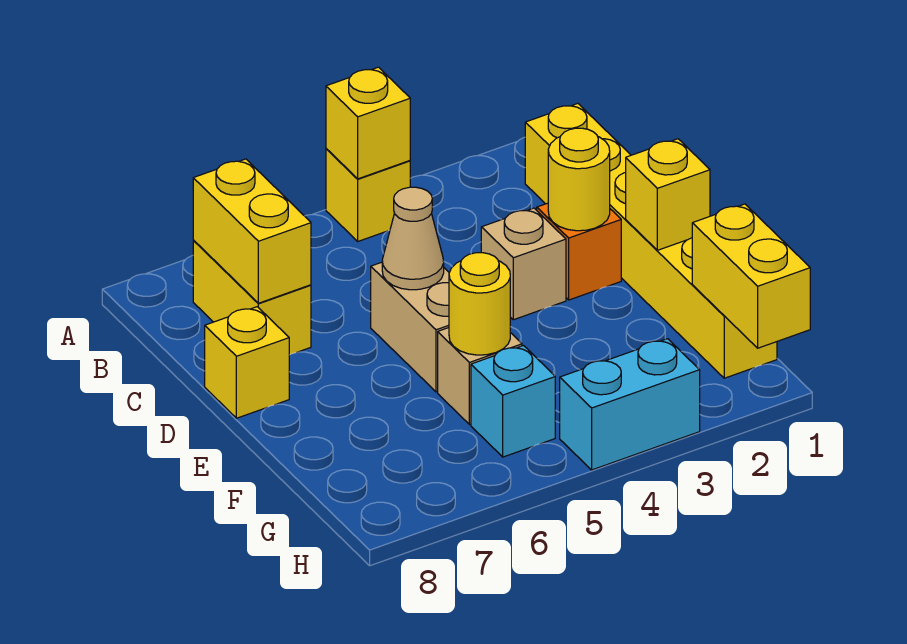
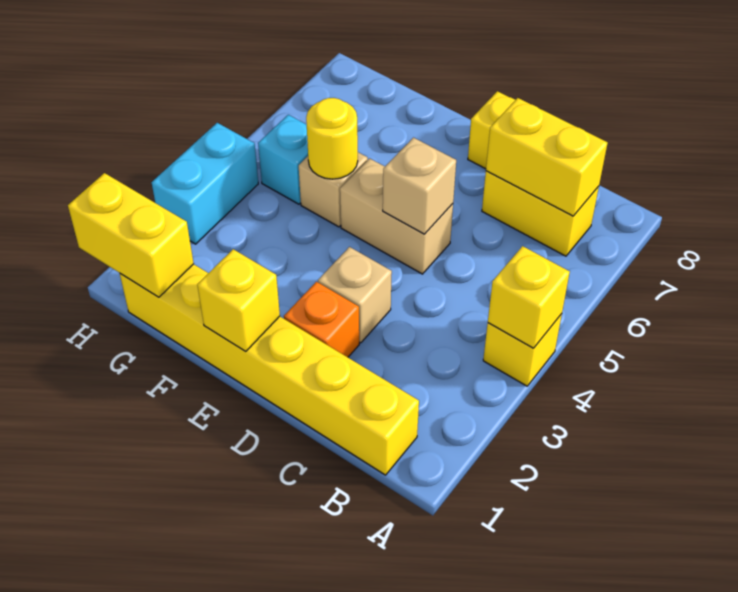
yellow round brick D2 level 2 -> none
tan cone D5 level 2 -> tan brick D5 level 2

